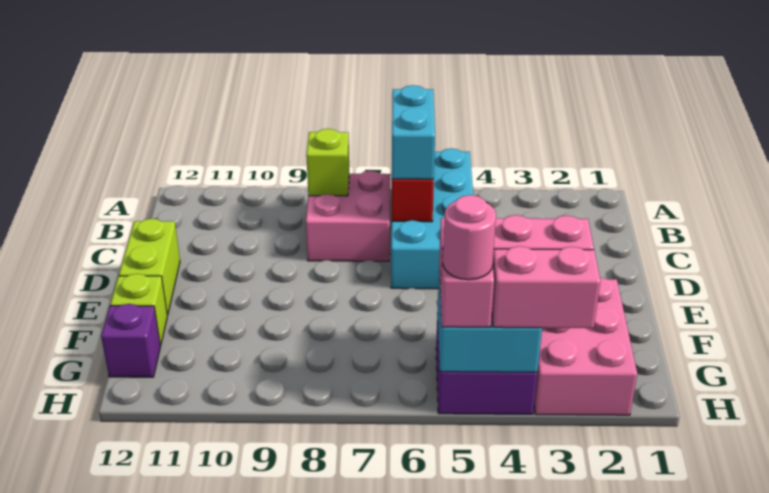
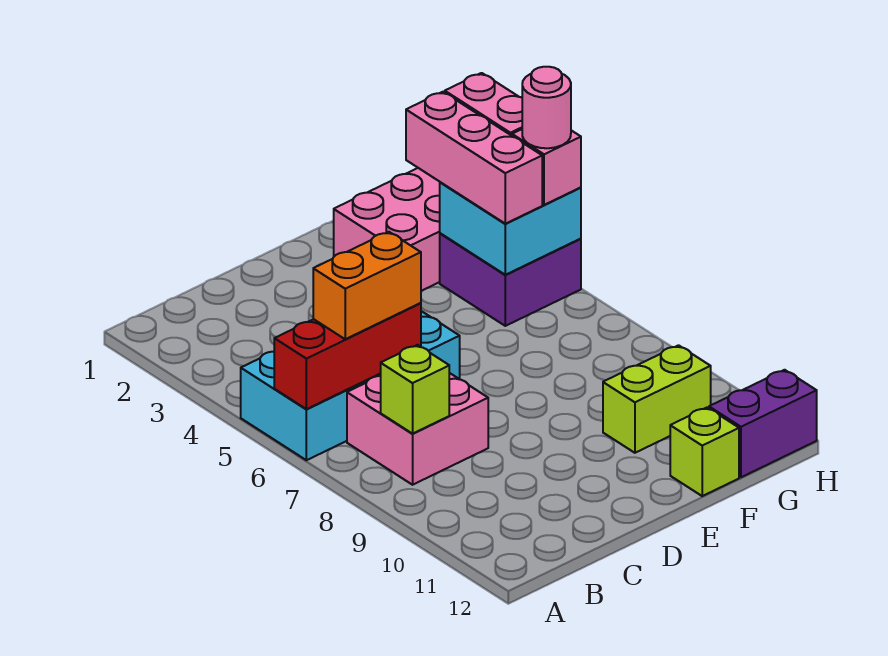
cyan brick B6:C6 level 3 -> orange brick B6:C6 level 3
lime brick D12:E12 level 1 -> lime brick F10:G10 level 1
purple brick G12 level 1 -> purple brick G12:H12 level 1

